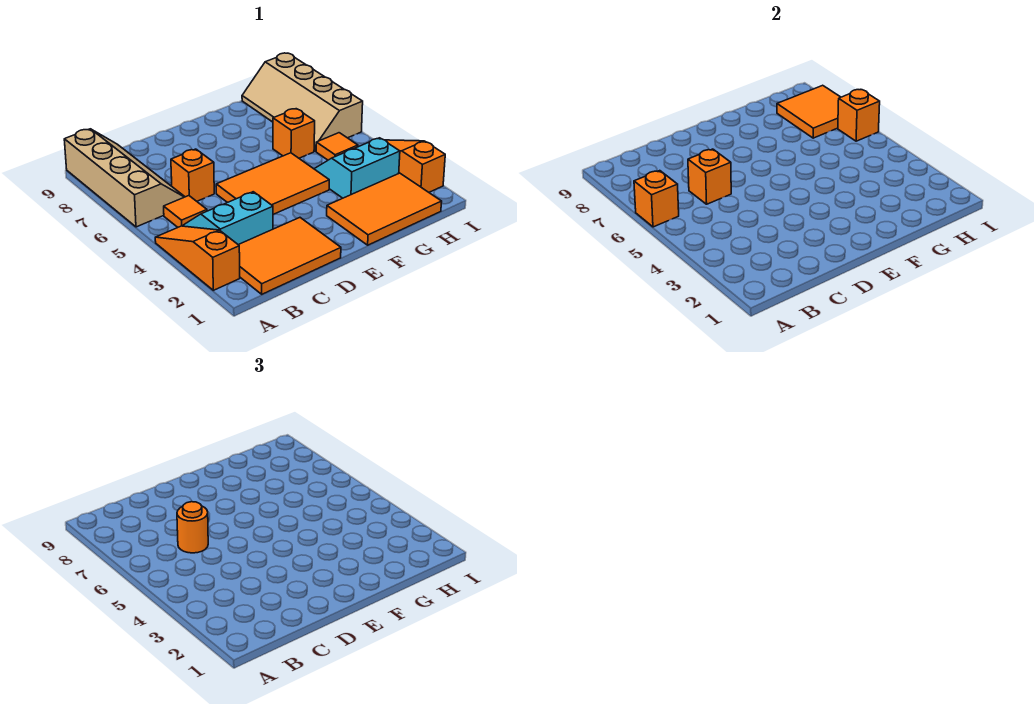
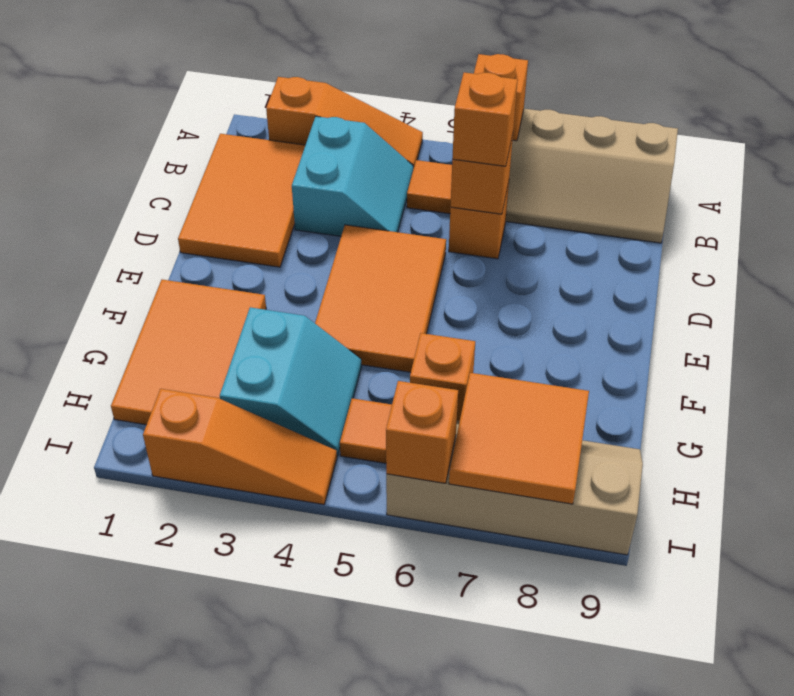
orange round brick C6 level 3 -> orange brick C6 level 3

